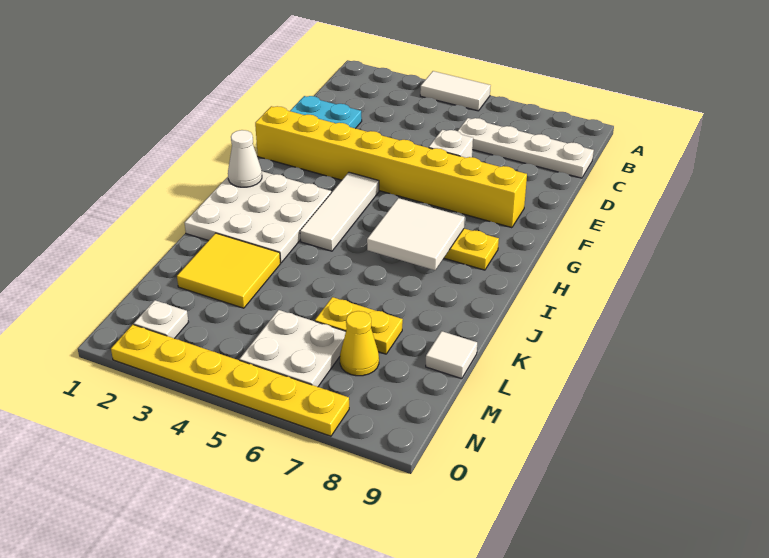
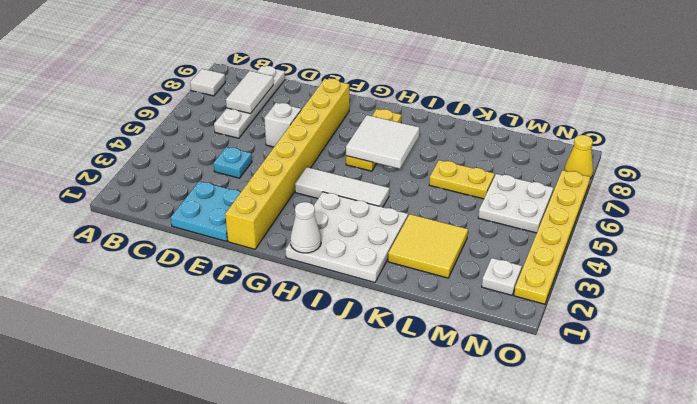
white tile A4:A5 level 1 -> white tile C7:C8 level 2
none -> cyan plate D4 level 1
yellow plate L6:L7 level 1 -> yellow plate K6:L6 level 1
white tile L9 level 1 -> white tile A8 level 1
yellow cone M7 level 1 -> yellow cone O8 level 1

